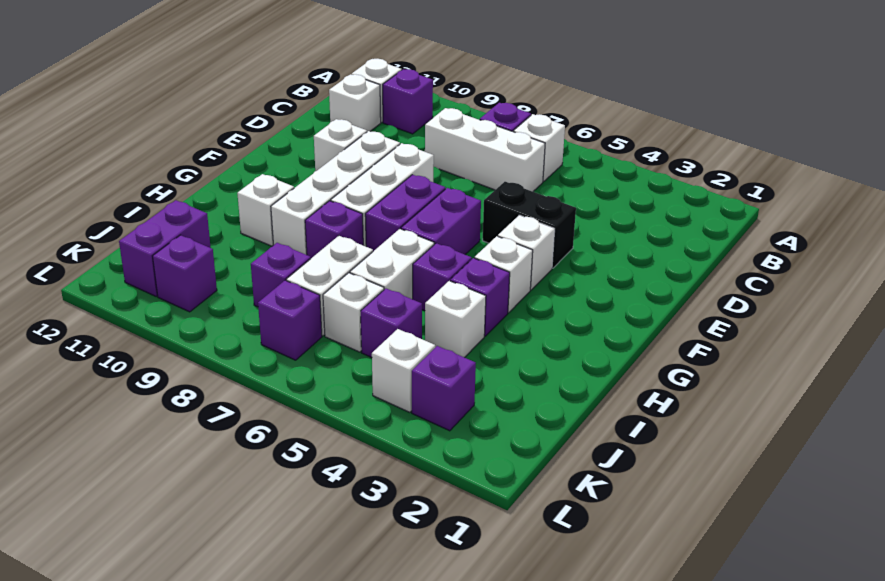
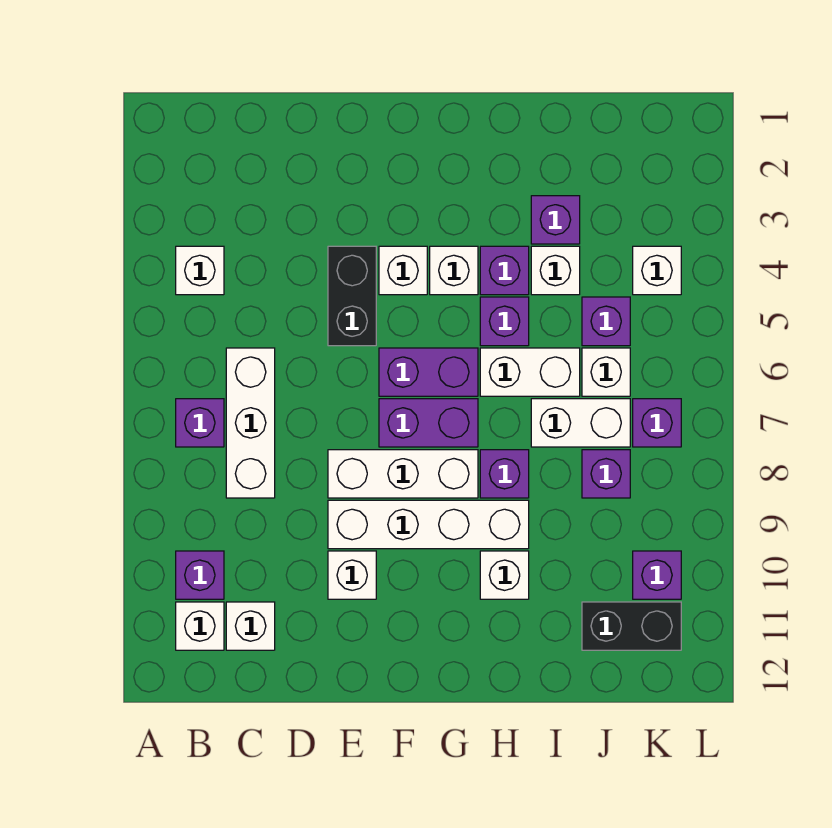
white brick B6 level 1 -> white brick B4 level 1
purple brick J11:K11 level 1 -> black brick J11:K11 level 1
purple brick K3 level 1 -> purple brick I3 level 1

